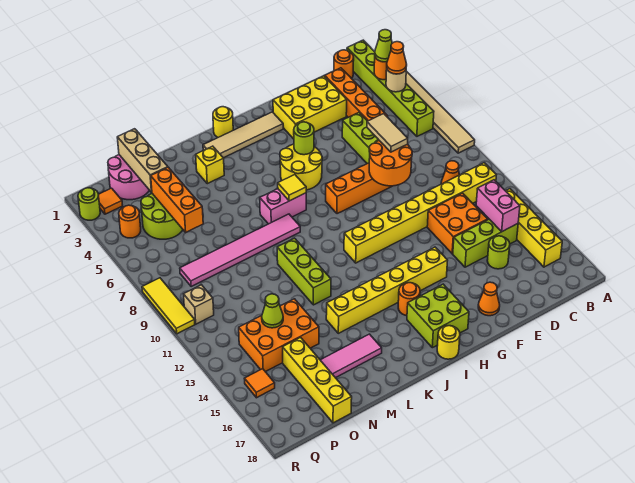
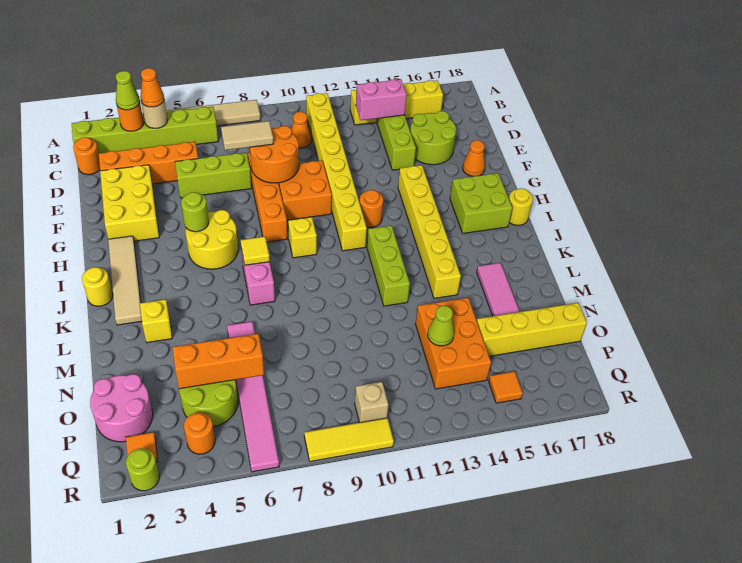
orange brick D12:E13 level 1 -> orange brick F9:G10 level 1
lime round brick D15 level 1 -> lime round brick D15:E16 level 1
none -> yellow brick I9 level 1
orange round brick I15 level 1 -> orange round brick H12 level 1
pink tile K8:P8 level 1 -> pink tile M6:R6 level 1
lime brick L10:L12 level 1 -> lime brick J12:L12 level 1
tan brick O1:O3 level 2 -> none

